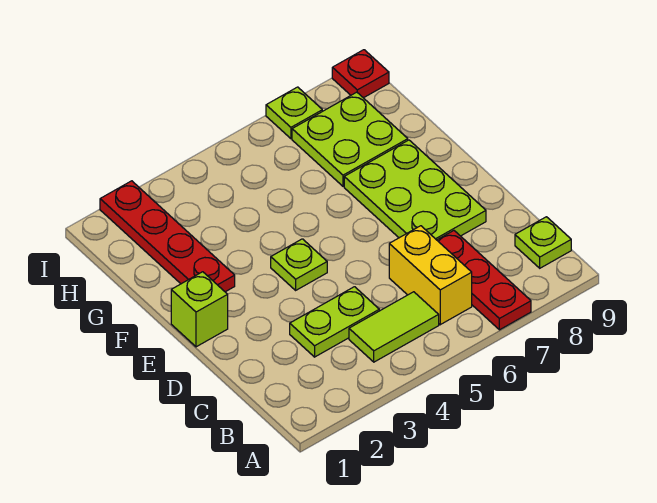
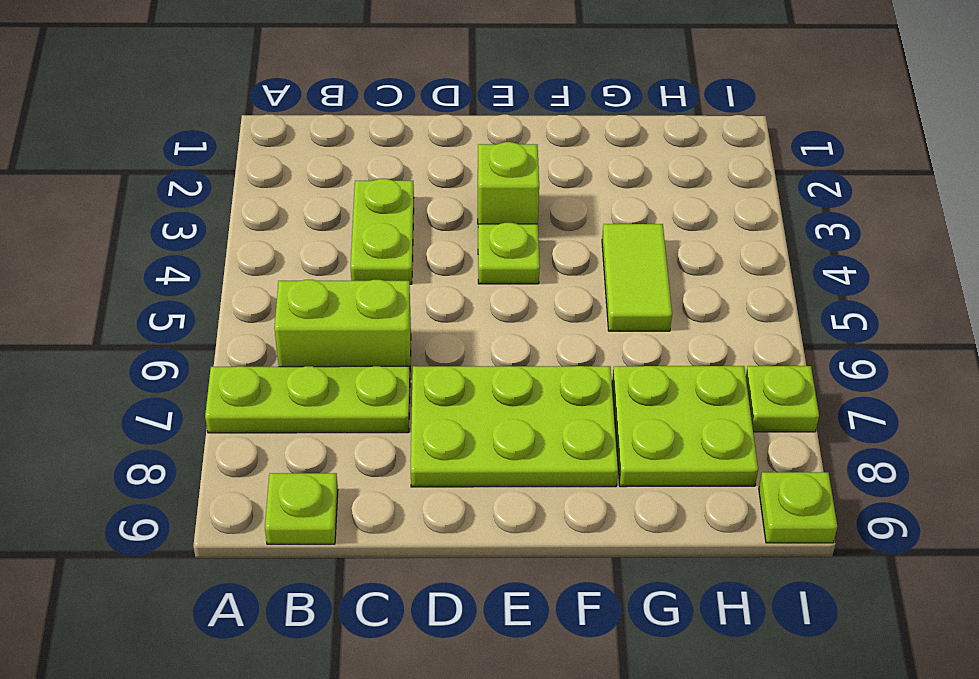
red plate A7:C7 level 1 -> lime plate A7:C7 level 1
lime tile B4:B5 level 1 -> lime tile G4:G5 level 1
yellow brick B6:C6 level 1 -> lime brick B6:C6 level 1
lime brick E1 level 1 -> lime brick E3 level 1
red plate F2:I2 level 1 -> none
red plate I9 level 1 -> lime plate I9 level 1

